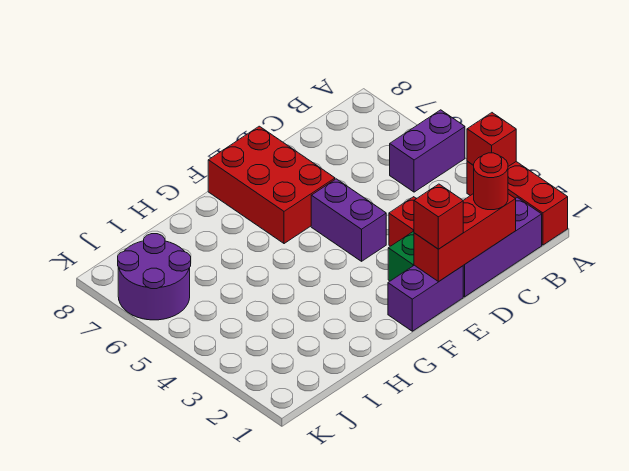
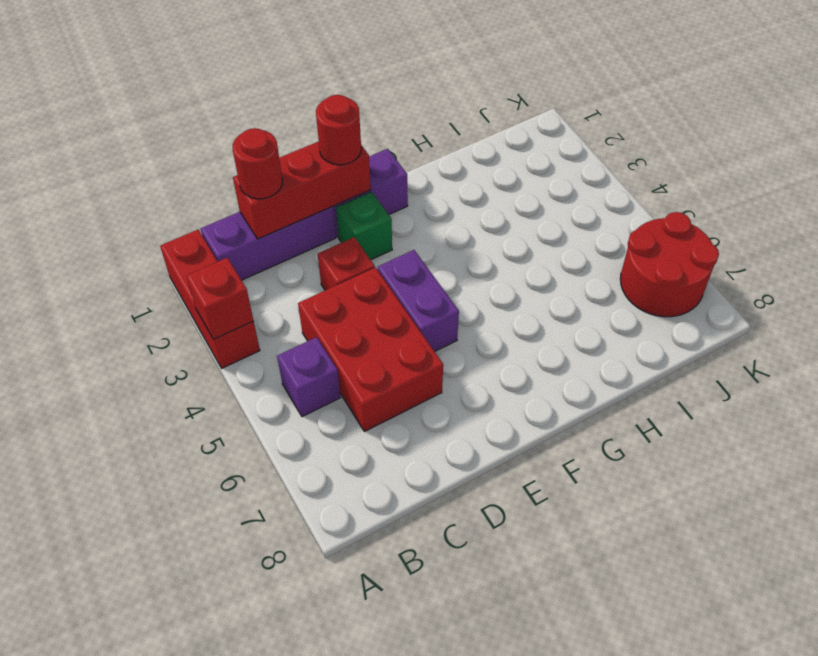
purple brick A5:B5 level 1 -> purple brick B5 level 1
red brick E1 level 3 -> red round brick E1 level 3
red brick E6:F8 level 1 -> red brick C4:D6 level 1
purple round brick J6:K7 level 1 -> red round brick J6:K7 level 1

